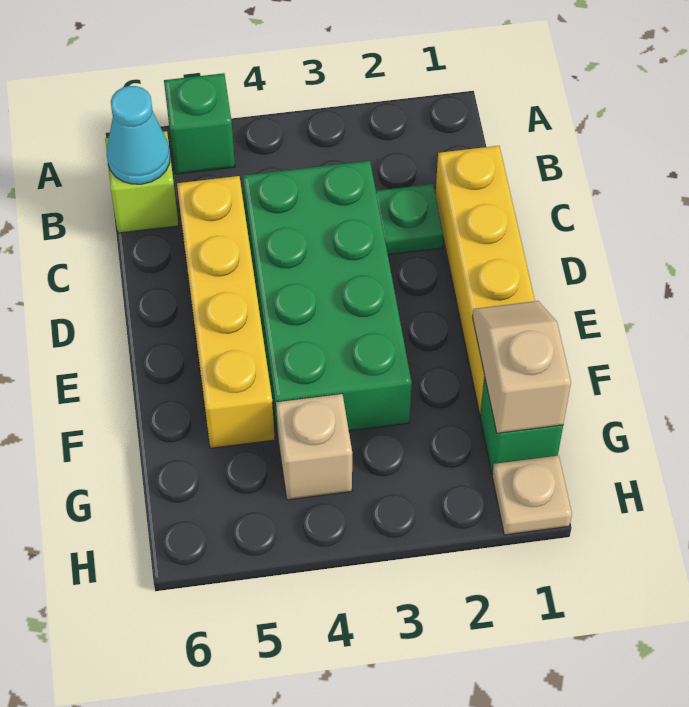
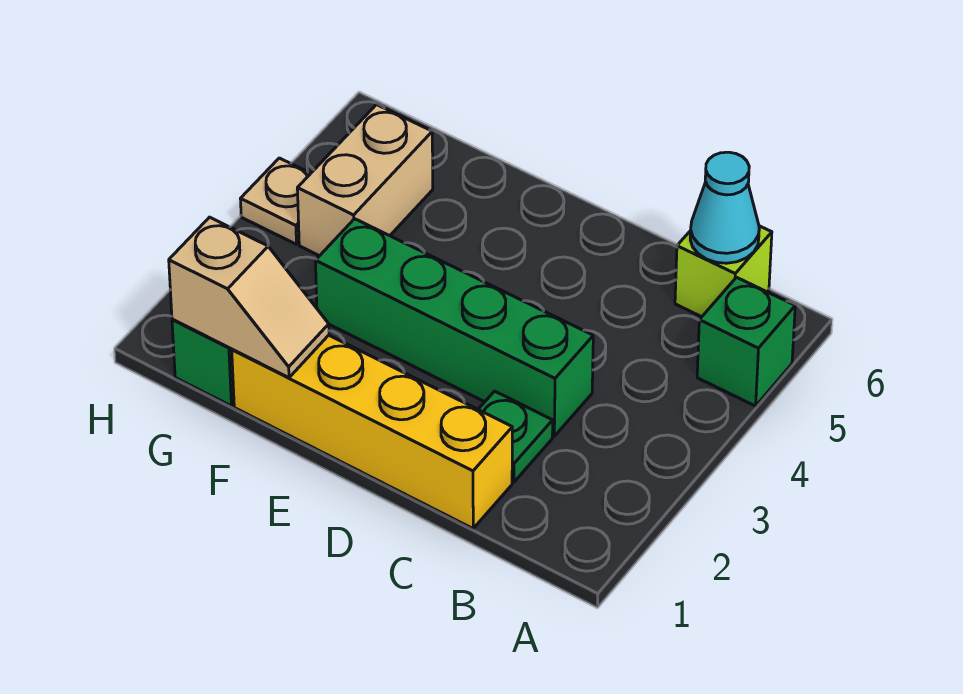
green brick C3:F4 level 1 -> green brick C3:F3 level 1
yellow brick C5:F5 level 1 -> none
tan brick G4 level 1 -> tan brick G4:G5 level 1
tan plate H1 level 1 -> tan plate H4 level 1

